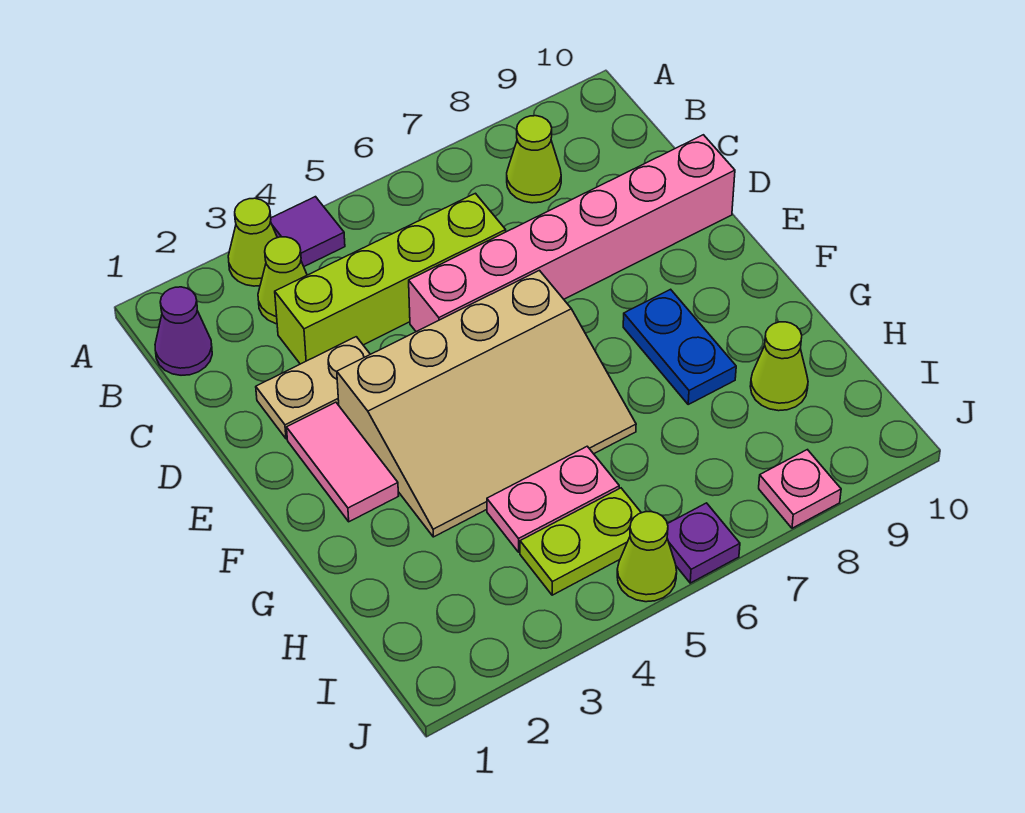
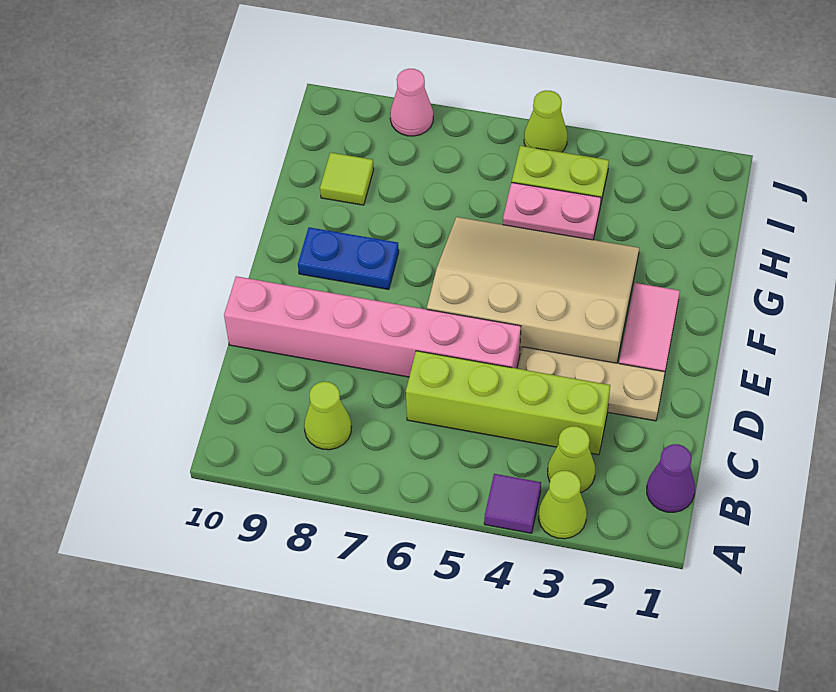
tan plate D2:D3 level 1 -> tan plate D2:D4 level 1
blue plate F8:G8 level 1 -> blue plate F8:F9 level 1
lime cone H9 level 1 -> lime tile H9 level 1
purple plate J6 level 1 -> none
pink plate J8 level 1 -> pink cone J8 level 1

